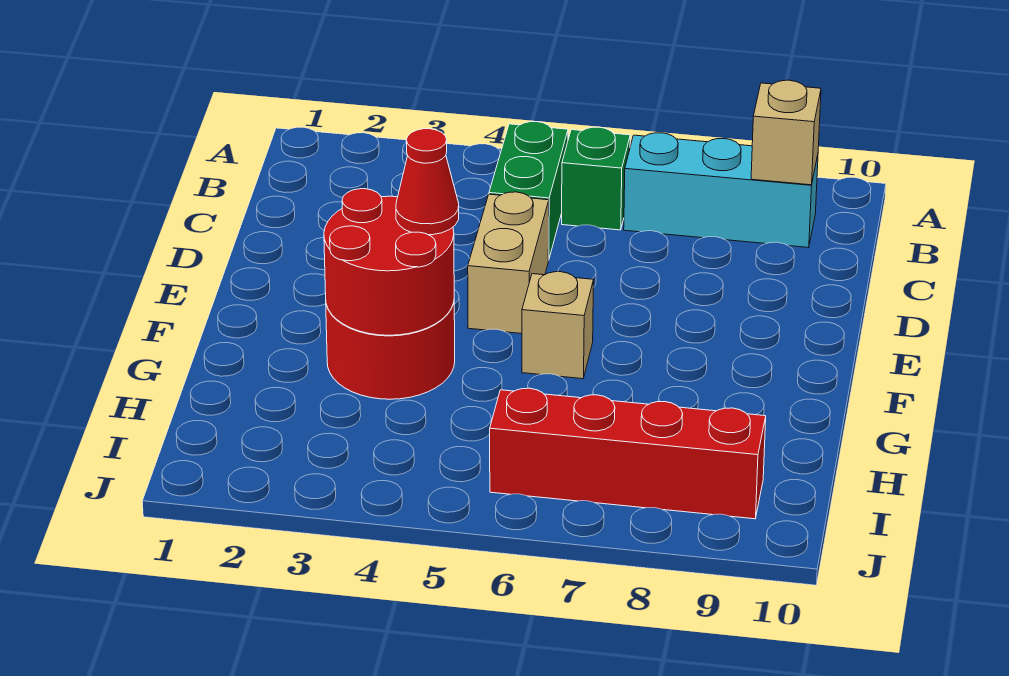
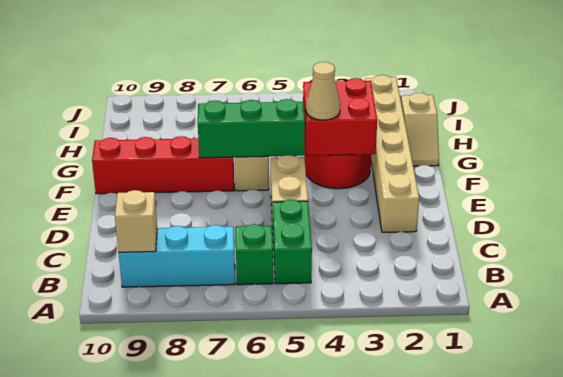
none -> tan brick D2:I2 level 1
red round brick F3:G4 level 2 -> red brick F3:G4 level 2
red cone F4 level 3 -> tan cone F4 level 3
none -> green brick F5:F7 level 2
none -> tan slope G1:H1 level 1 top H
red brick I6:I9 level 1 -> red brick F7:F10 level 1

